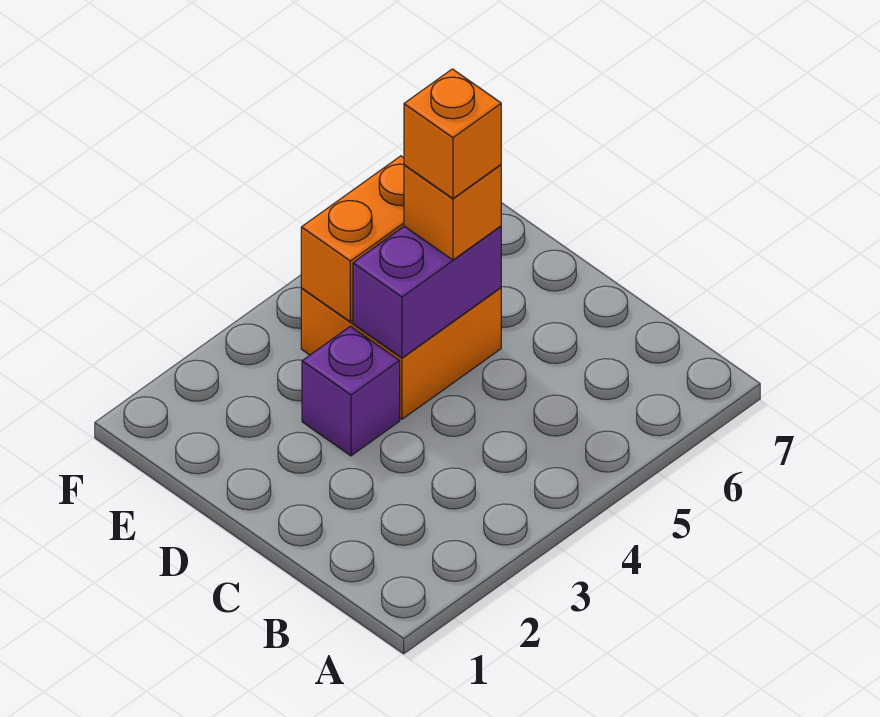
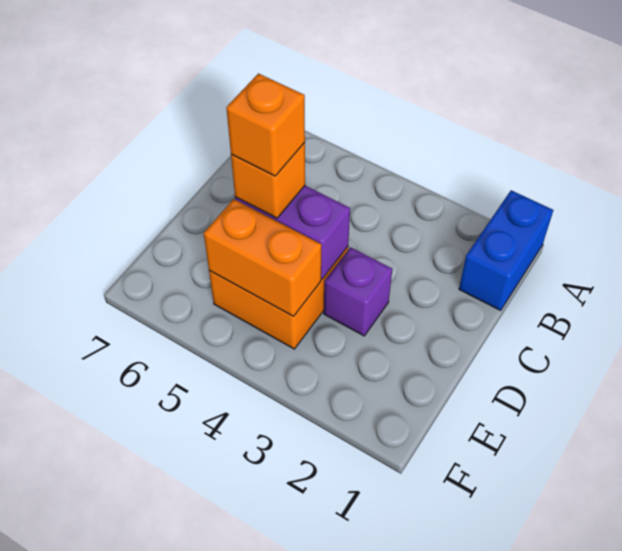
none -> blue brick A1:B1 level 1

